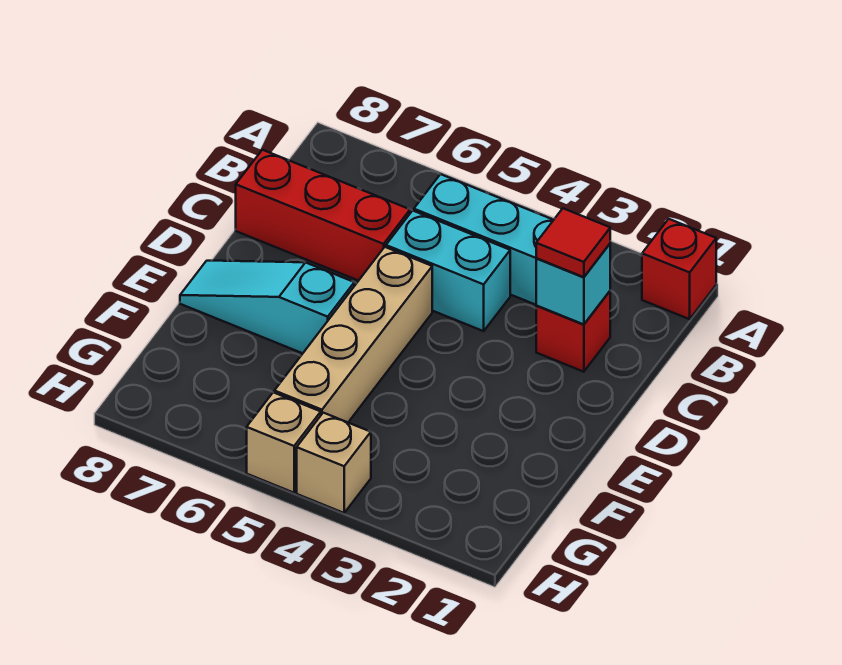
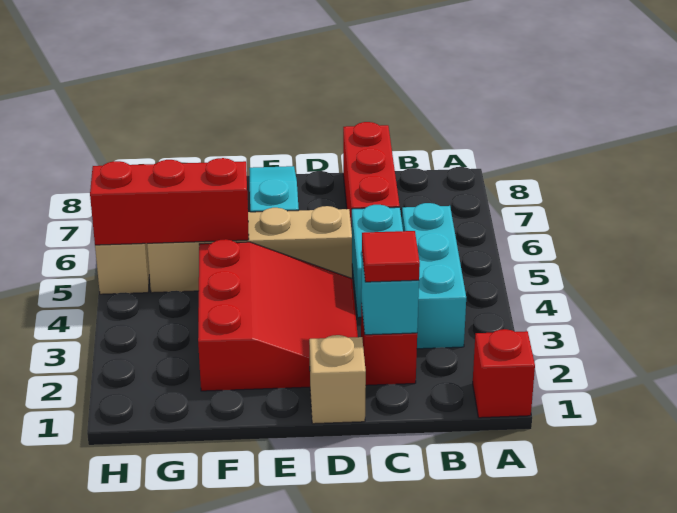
none -> red slope D2:F4 level 1 top F
none -> red brick F5:H5 level 2
tan brick H4 level 1 -> tan brick D1 level 1

